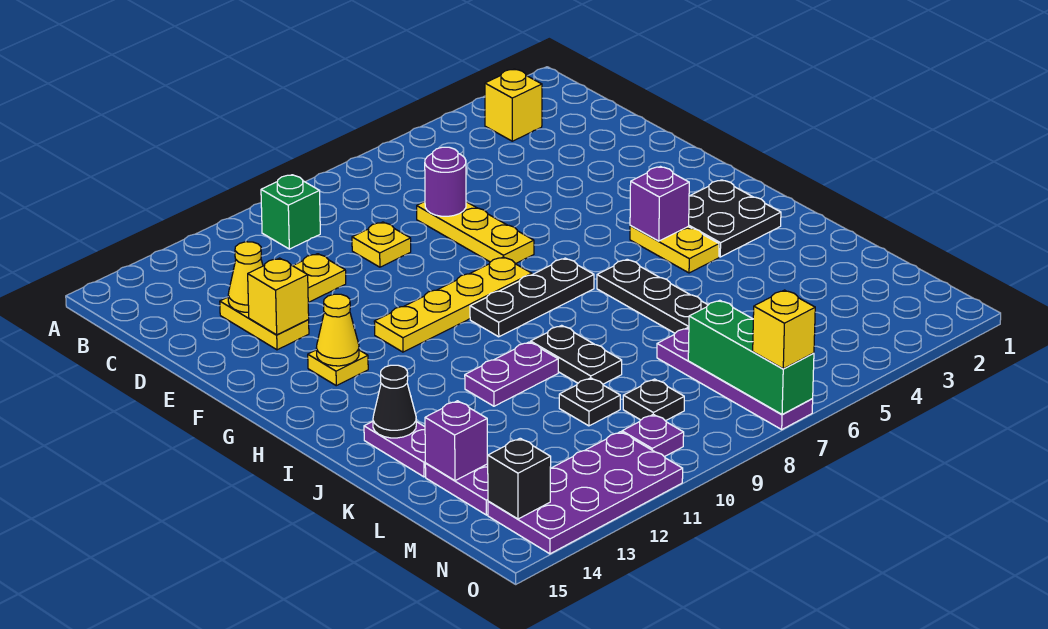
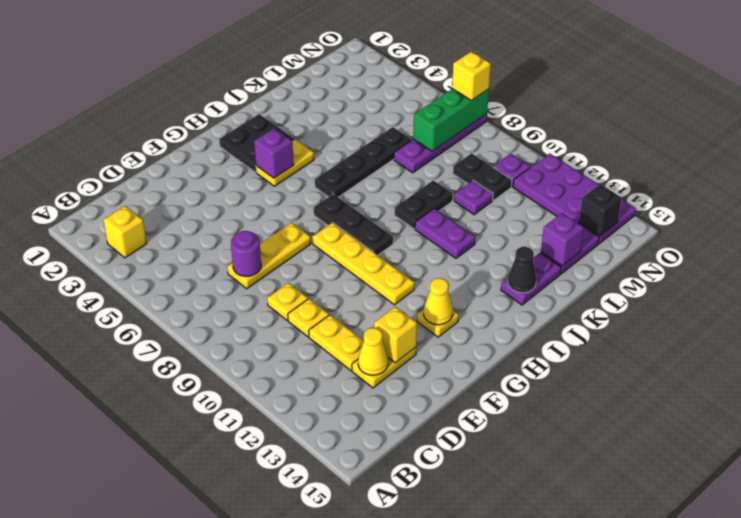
green brick B10 level 1 -> none
none -> yellow plate D10 level 1
black plate L10 level 1 -> purple plate L10 level 1
black plate M9 level 1 -> black plate M9:M10 level 1

